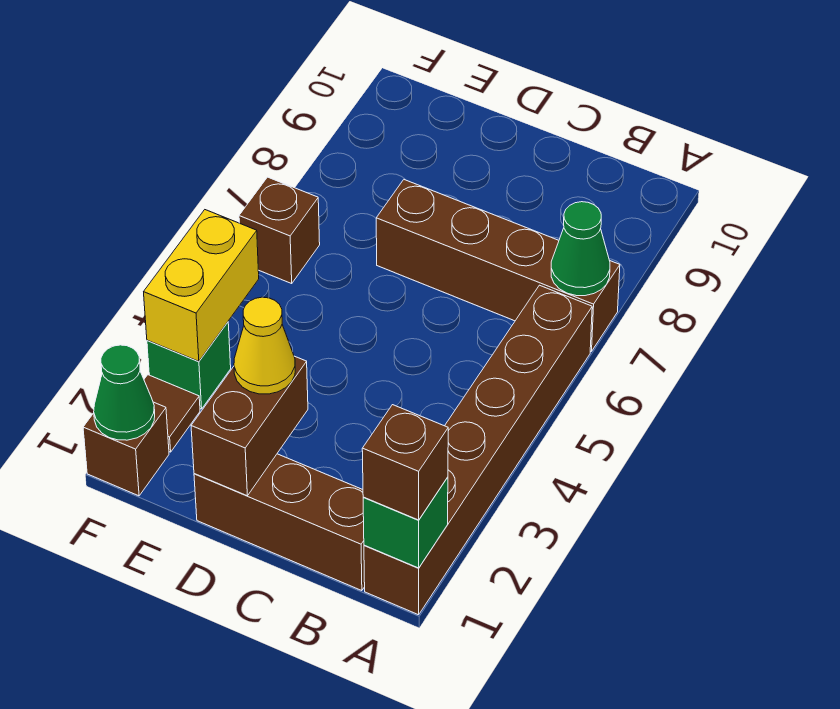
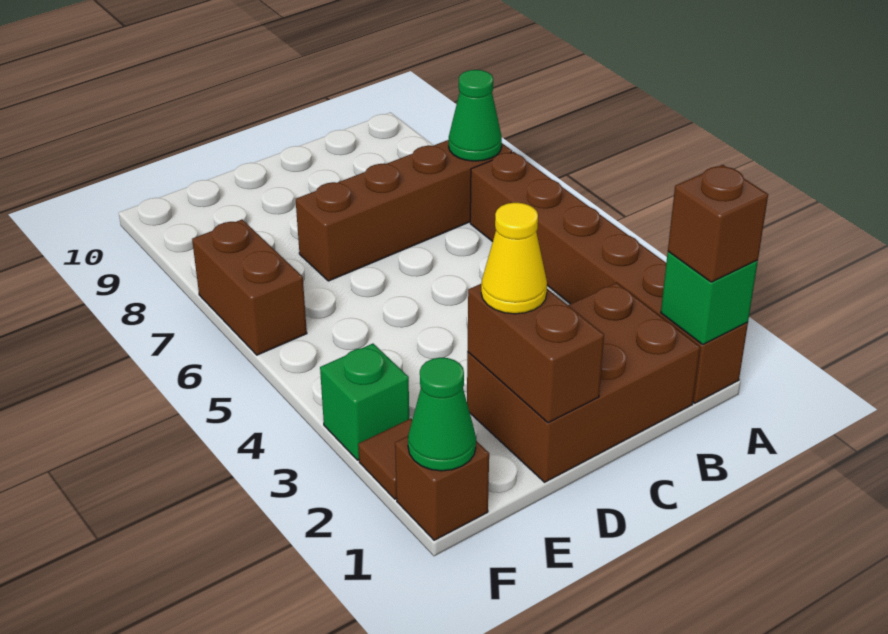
brown brick B1:D1 level 1 -> brown brick B1:D2 level 1
yellow brick F3:F4 level 2 -> none
brown brick F6 level 1 -> brown brick F6:F7 level 1

